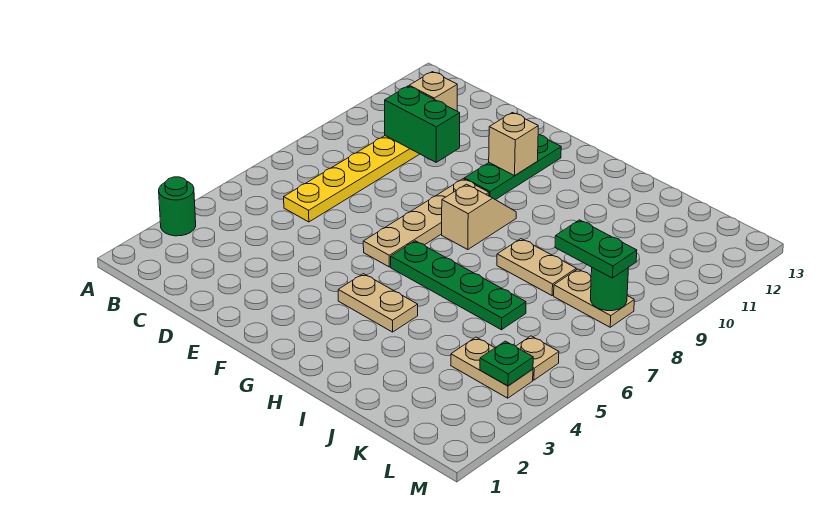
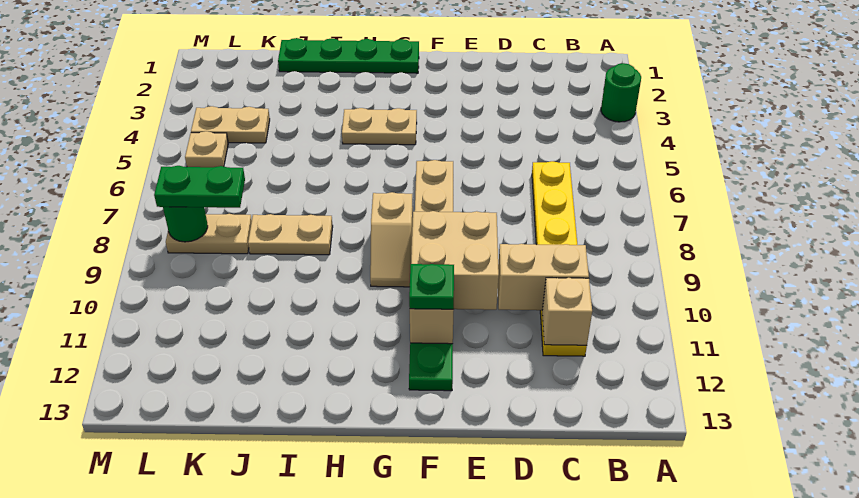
green brick C10:D10 level 2 -> tan brick C10:D10 level 2
none -> tan brick E9:F10 level 2
green plate G6:J6 level 1 -> green plate G1:J1 level 1
green plate L4 level 2 -> green plate F11 level 3

